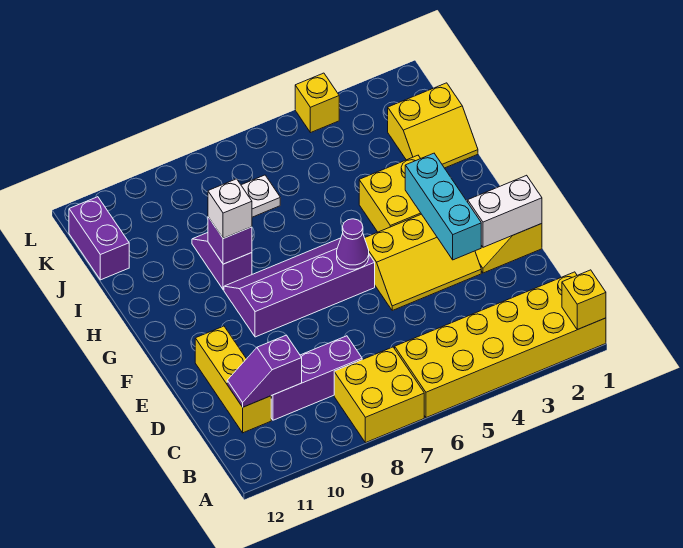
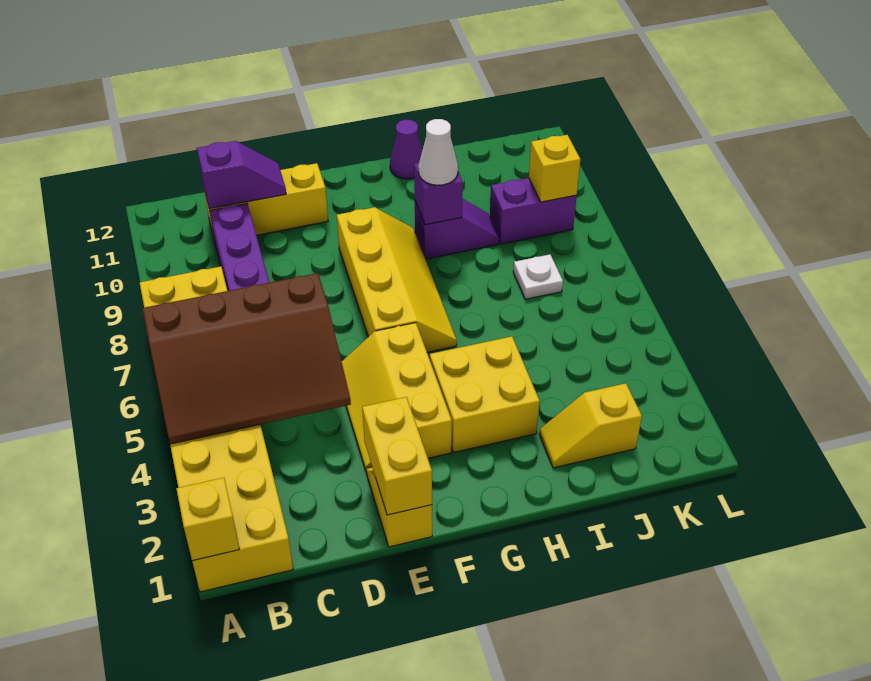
none -> brown slope A4:D6 level 2 top 6
purple slope C10:C11 level 2 top 10 -> purple slope C11:D11 level 2 top C
white brick E1:E2 level 2 -> yellow brick E1:E2 level 2
cyan brick E3:G3 level 2 -> none
purple slope F6:G9 level 1 top F -> yellow slope F6:G9 level 1 top F
purple cone F6 level 2 -> purple cone H12 level 1
white brick H9 level 3 -> white cone H9 level 3
yellow slope I1:J2 level 1 top J -> yellow slope I2:J2 level 1 top J
purple brick J12:K12 level 1 -> purple brick J9:K9 level 1
yellow brick L4 level 1 -> yellow brick K9 level 2

